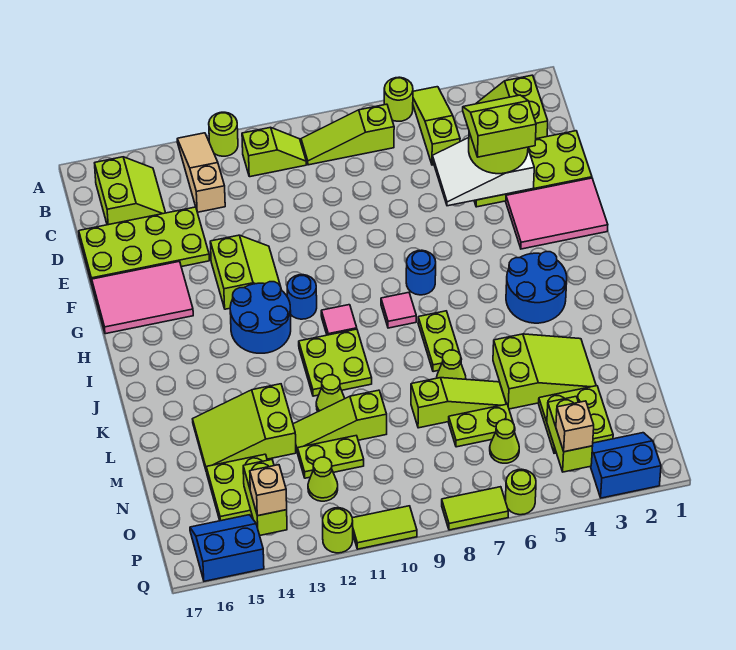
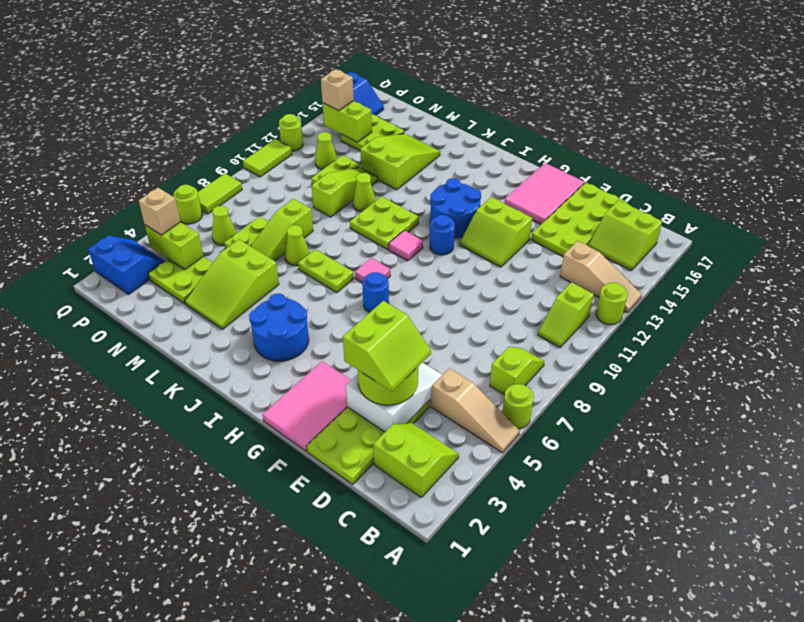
lime slope A5:C5 level 1 top C -> tan slope A5:C5 level 1 top C
lime slope B7:B9 level 1 top 7 -> lime slope B7:B8 level 1 top 7
blue slope P2:Q3 level 1 top Q -> blue slope P2:Q3 level 1 top 2

